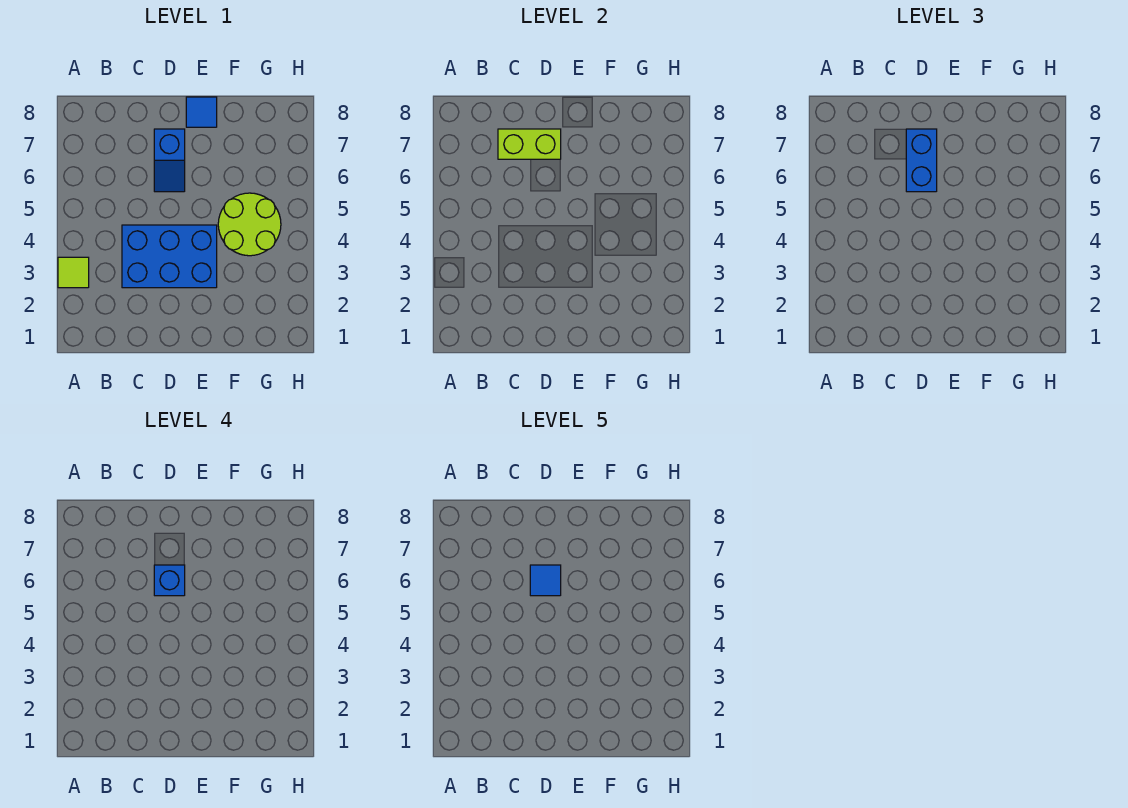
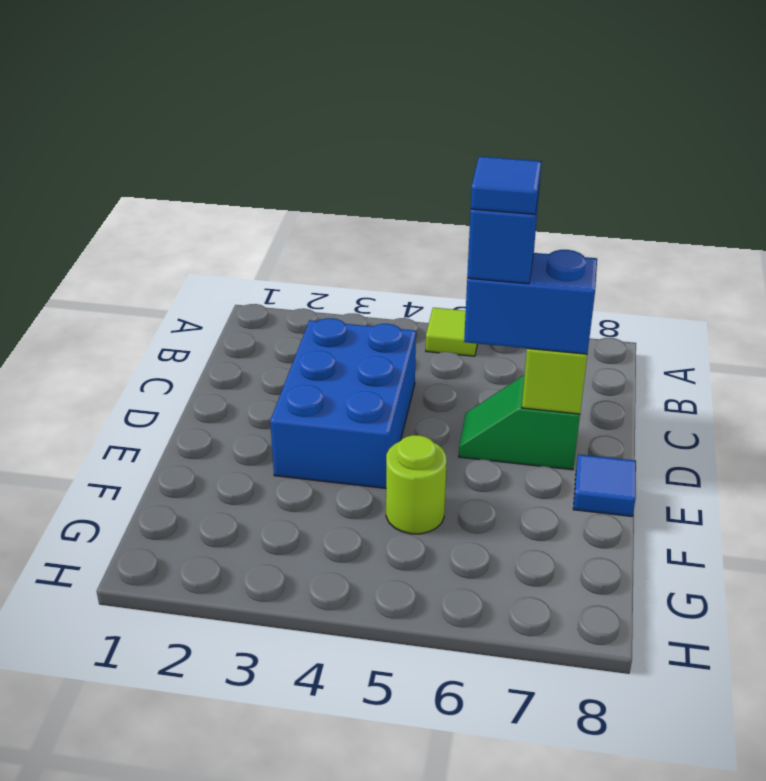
lime tile A3 level 1 -> lime tile A5 level 1
blue slope D6:D7 level 1 top 7 -> green slope D6:D7 level 1 top 7
lime round brick F4:G5 level 1 -> lime round brick F5 level 1

